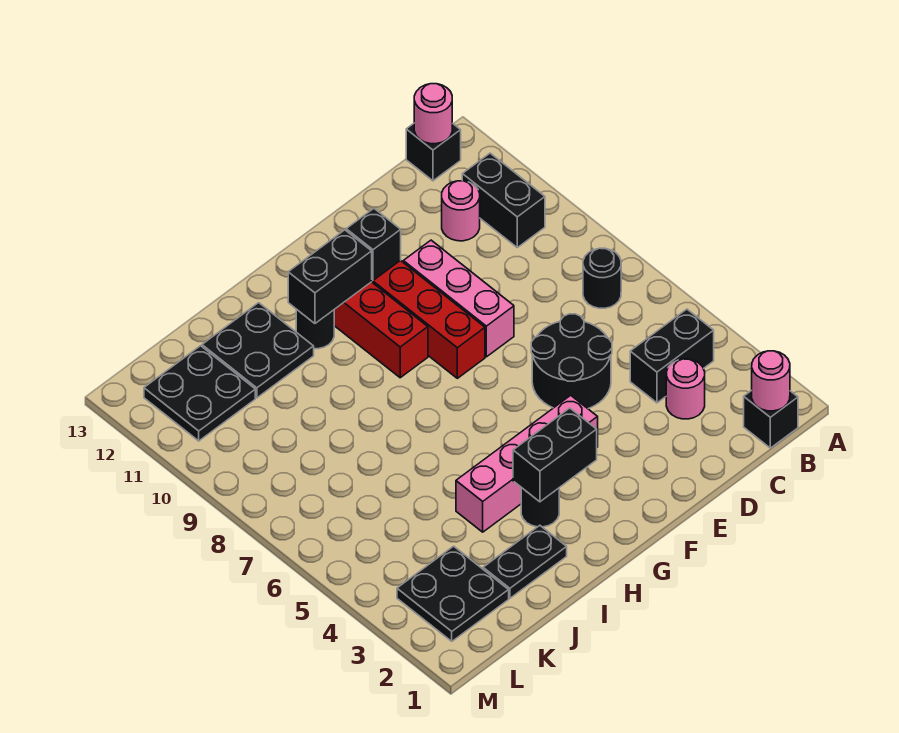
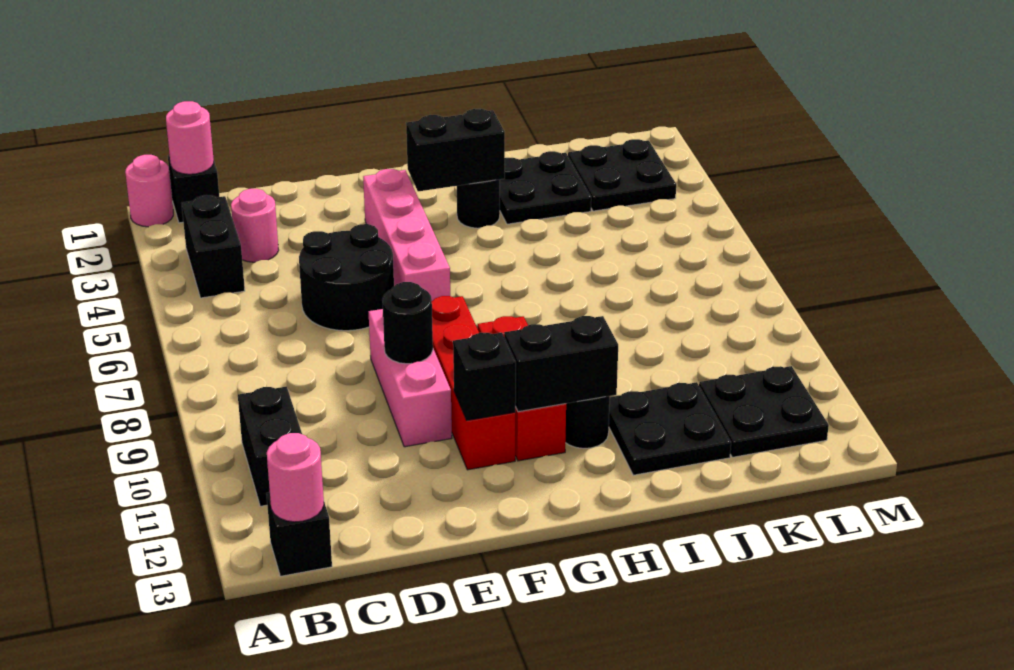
black brick B4:C4 level 1 -> black brick B3:B4 level 1
black round brick B7 level 1 -> black round brick E9 level 2
pink round brick C11 level 1 -> pink round brick A1 level 1
pink brick F4:I4 level 1 -> pink brick F3:F6 level 1
black plate I2:J2 level 1 -> black plate I2:J3 level 1

